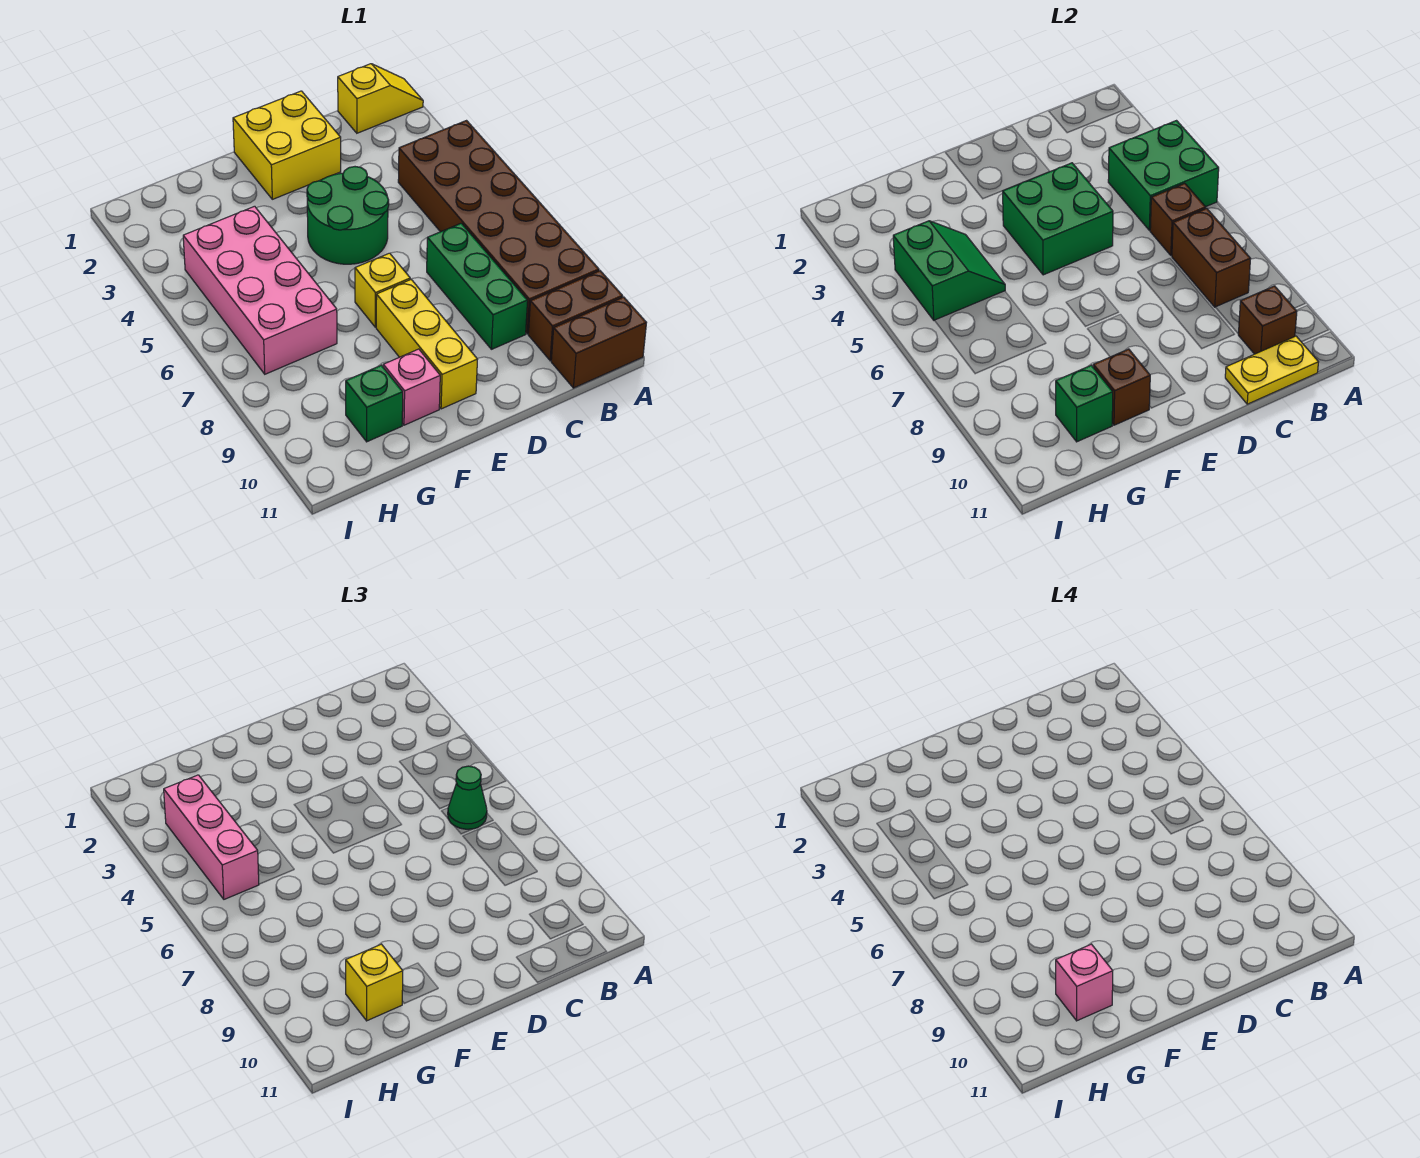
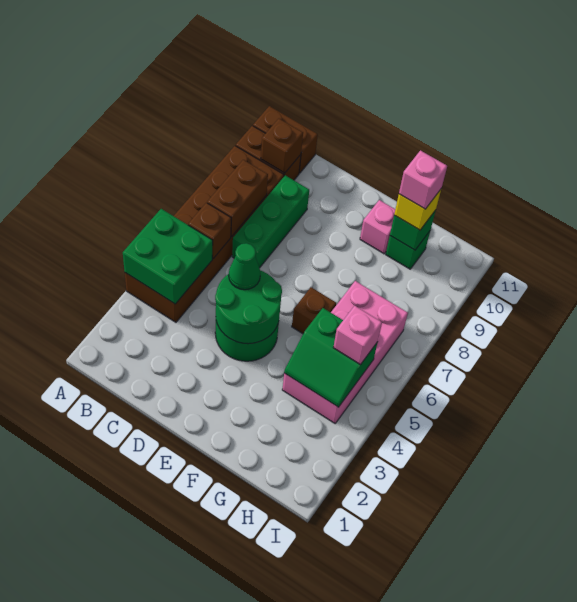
yellow slope A1:B1 level 1 top B -> none
green cone B6 level 3 -> green cone D5 level 3
yellow plate B11:C11 level 2 -> none
yellow brick D1:E2 level 1 -> none
green brick D4:E5 level 2 -> green round brick D4:E5 level 2
yellow brick E7 level 1 -> none
yellow brick E8:E10 level 1 -> none
brown brick F10 level 2 -> brown brick F6 level 1
green slope G4:H5 level 2 top H -> green slope G4:H5 level 2 top 5
pink brick H3:H5 level 3 -> pink brick H5 level 3

